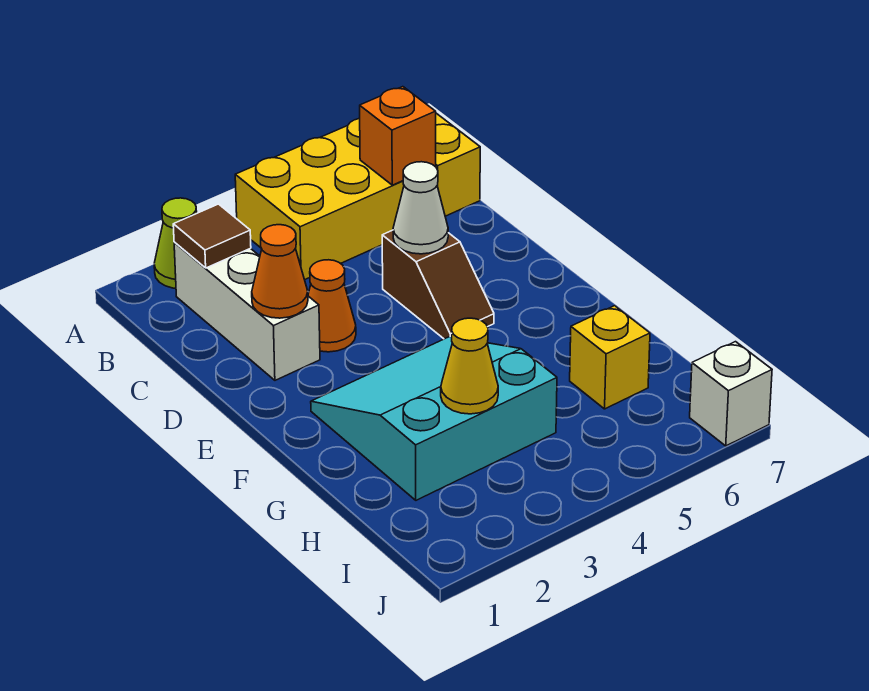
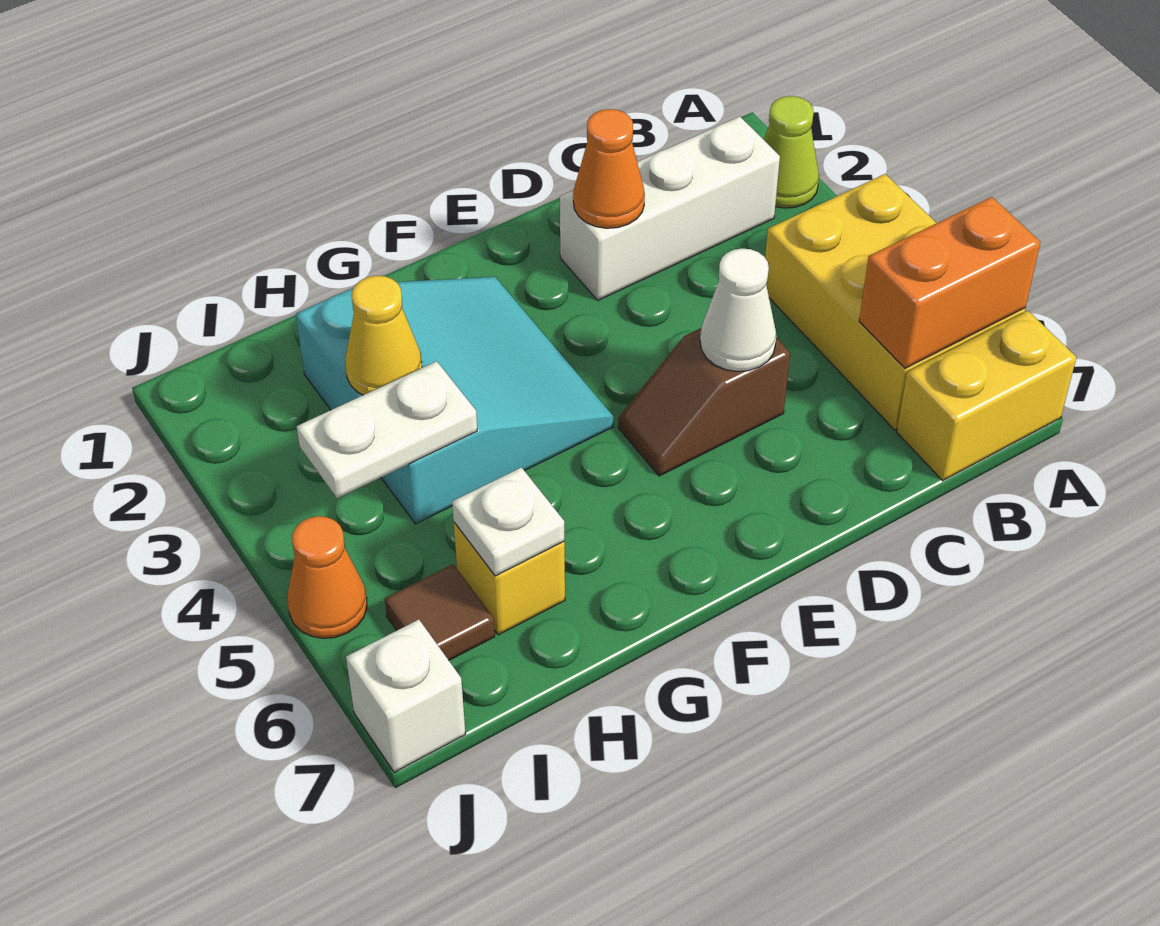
brown tile B2 level 2 -> brown tile I6 level 1
orange brick B6 level 2 -> orange brick A6:B6 level 2
orange cone D3 level 1 -> orange cone J5 level 1
none -> white plate H4:I4 level 2
none -> white plate H6 level 2

